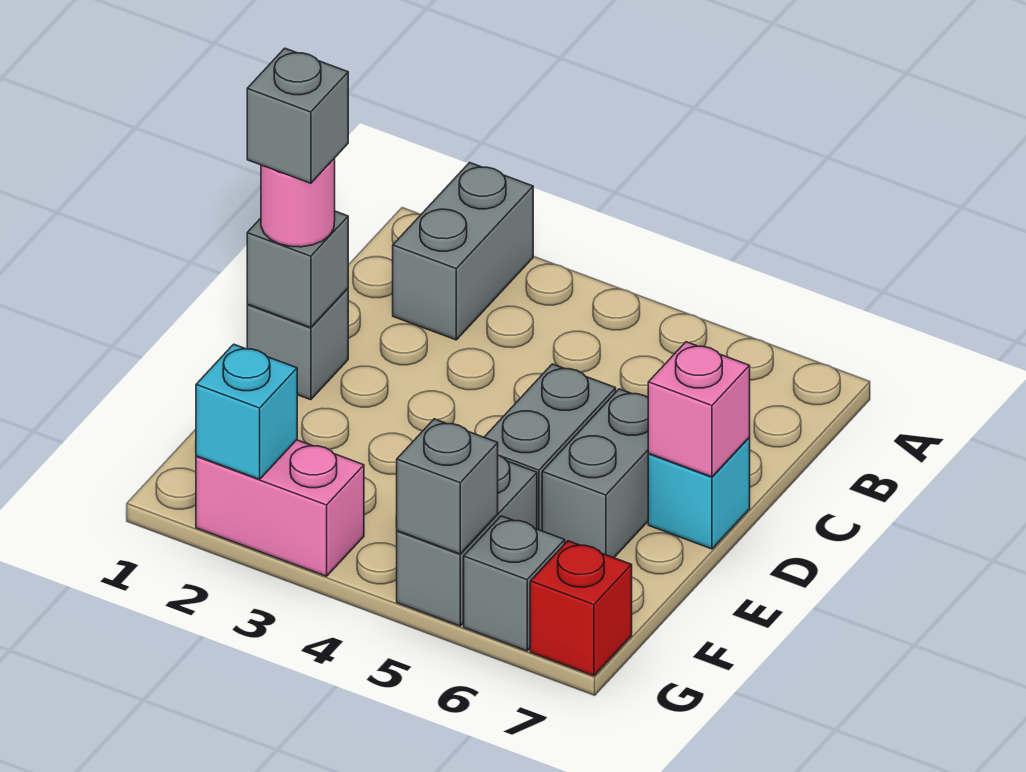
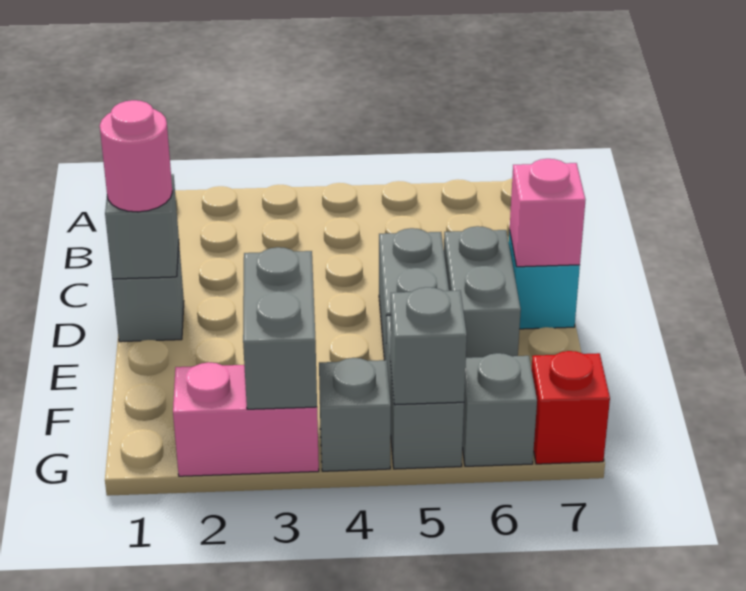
grey brick A2:B2 level 1 -> grey brick F3:G3 level 2
grey brick D1 level 4 -> grey brick G4 level 1
cyan brick G2 level 2 -> none

